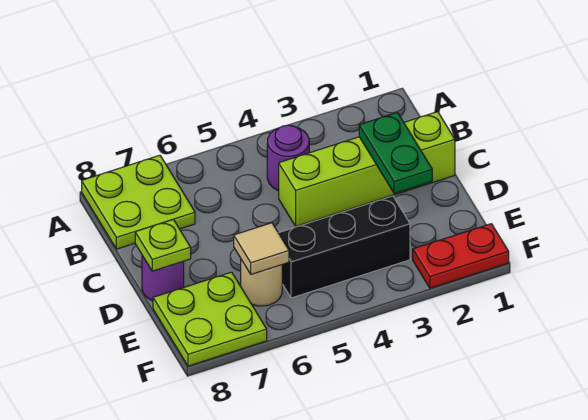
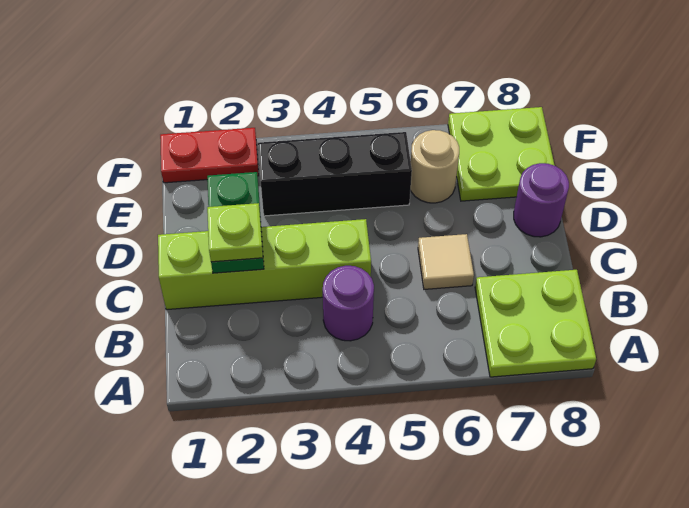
lime plate D8 level 2 -> lime plate C2 level 3
tan tile E6 level 2 -> tan tile C6 level 1

